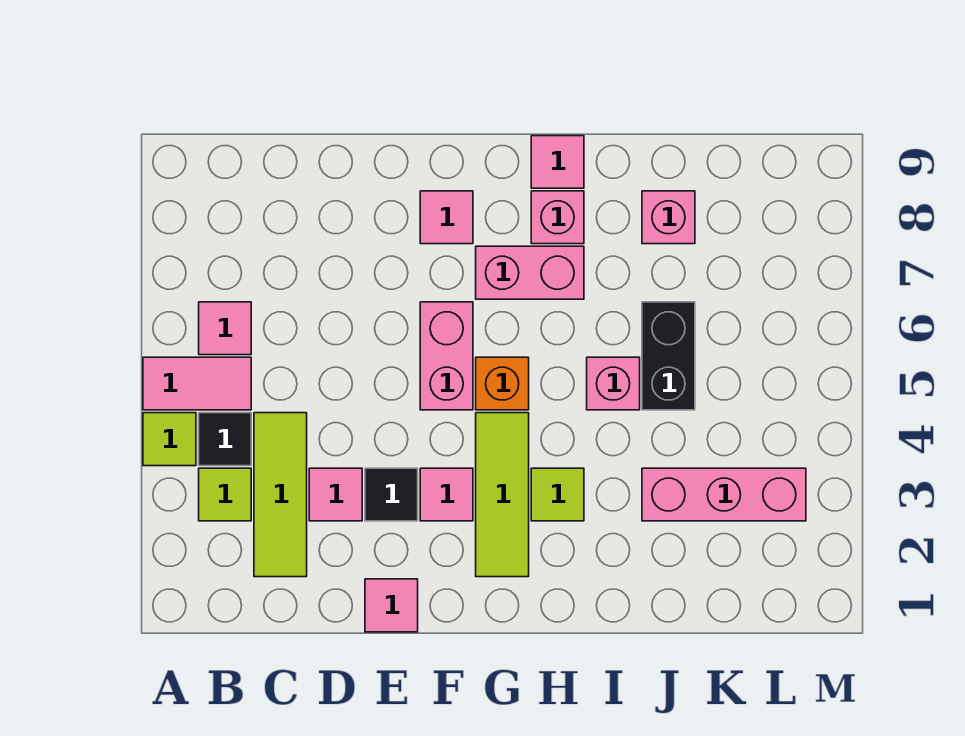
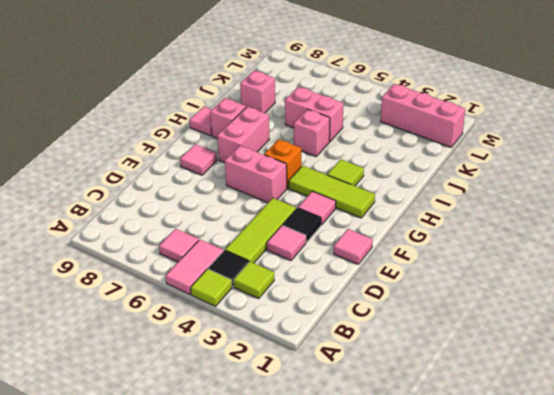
lime tile C2:C4 level 1 -> lime tile C4:E4 level 1
pink brick J3:L3 level 1 -> pink brick L1:L3 level 1
black brick J5:J6 level 1 -> pink brick J5:J6 level 1

